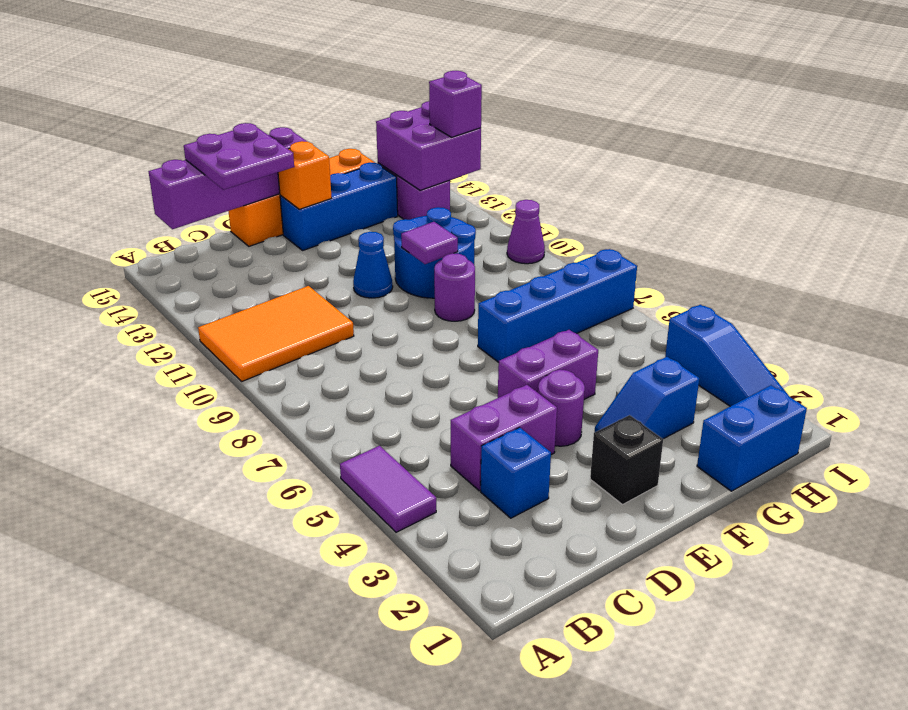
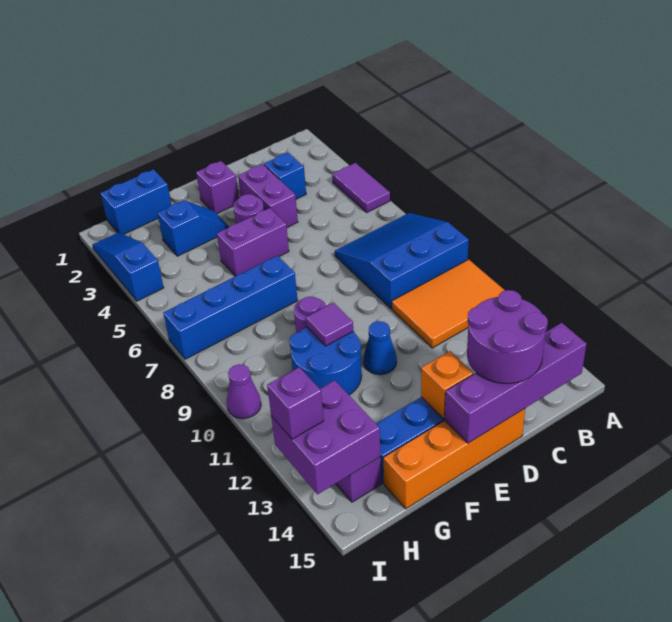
none -> blue slope A7:C9 level 1 top 9
purple brick C4:D4 level 1 -> purple brick D3:D4 level 1
purple plate C14:D15 level 3 -> purple round brick C14:D15 level 3
black brick E2 level 1 -> purple brick E2 level 1

